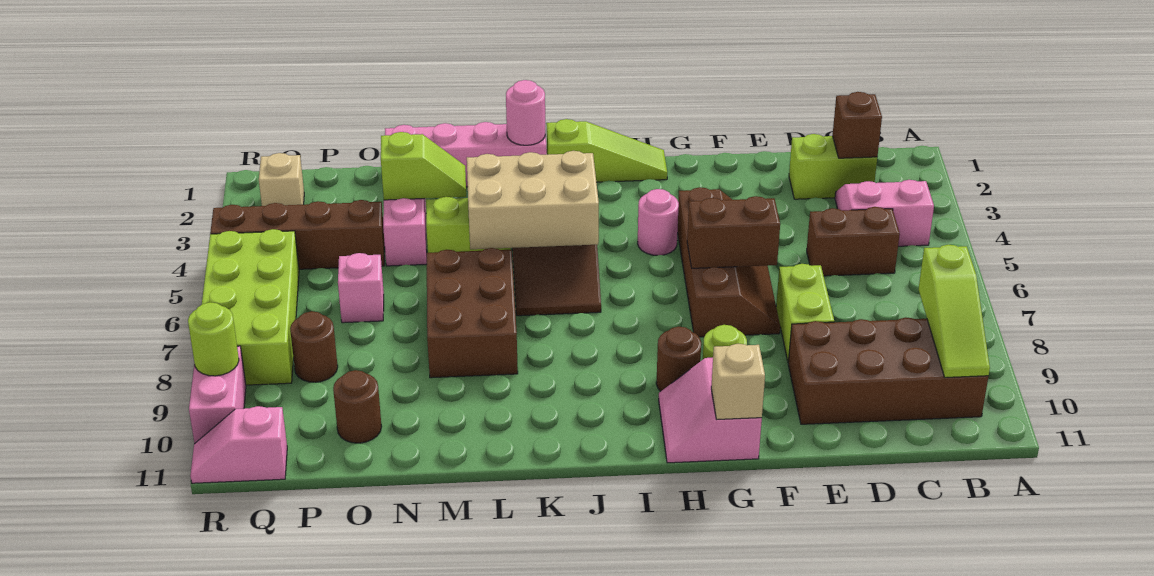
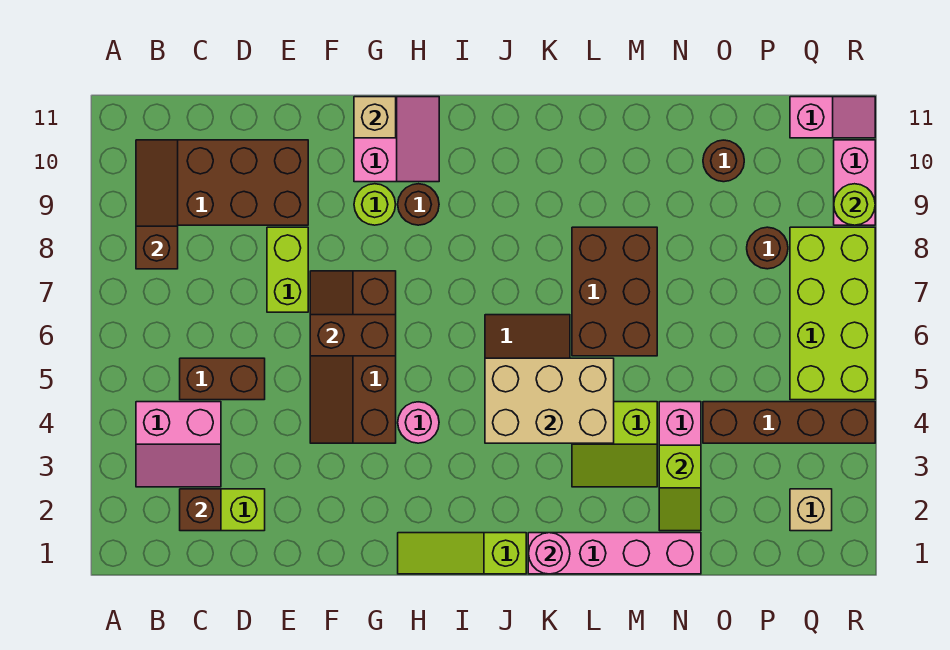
lime slope B8:B10 level 2 top 8 -> brown slope B8:B10 level 2 top 8
lime slope M3:N3 level 2 top N -> lime slope N2:N3 level 2 top 3
pink brick O6 level 1 -> none

